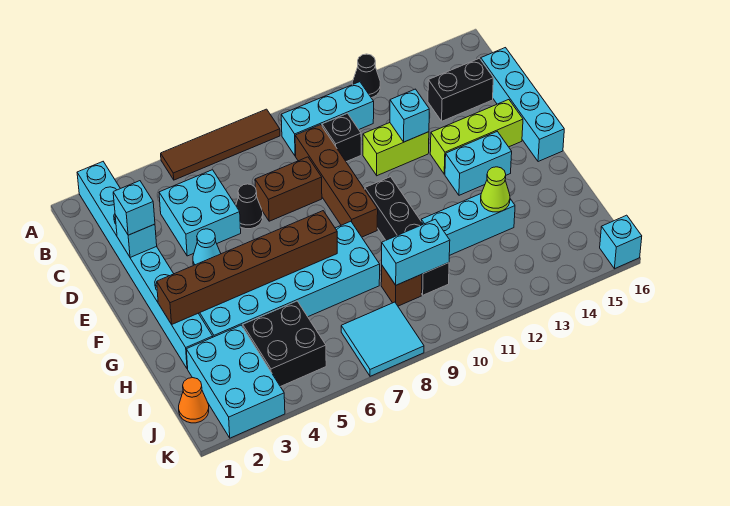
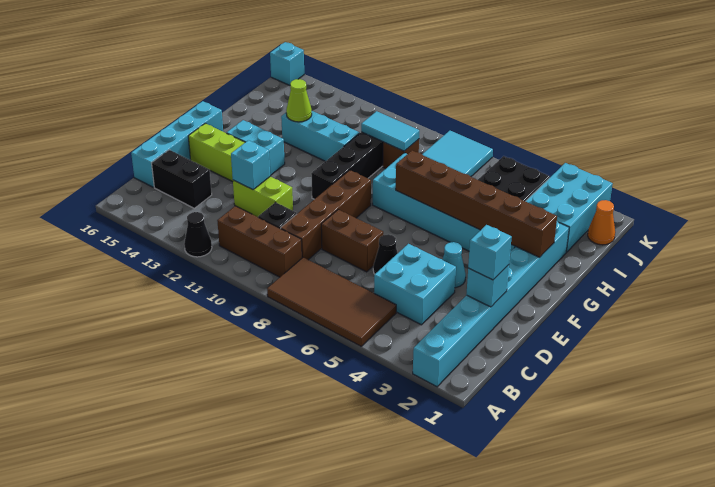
brown tile A5:A8 level 1 -> brown tile A5:B8 level 1
cyan brick B9:B11 level 1 -> brown brick B9:B11 level 1
cyan brick I9:I10 level 2 -> cyan tile I9:I10 level 2

